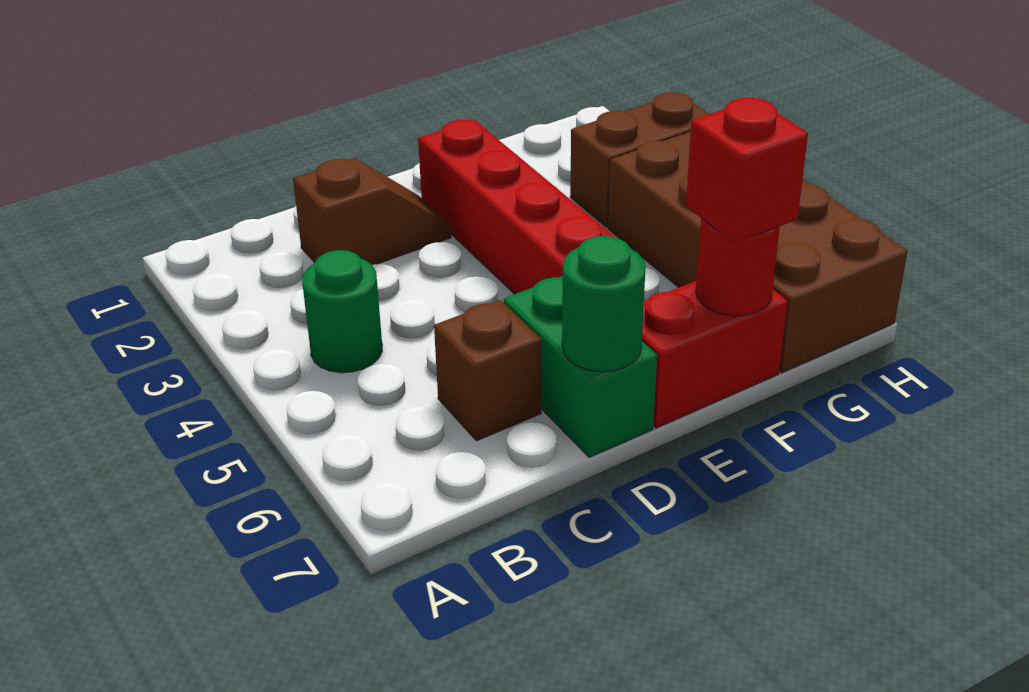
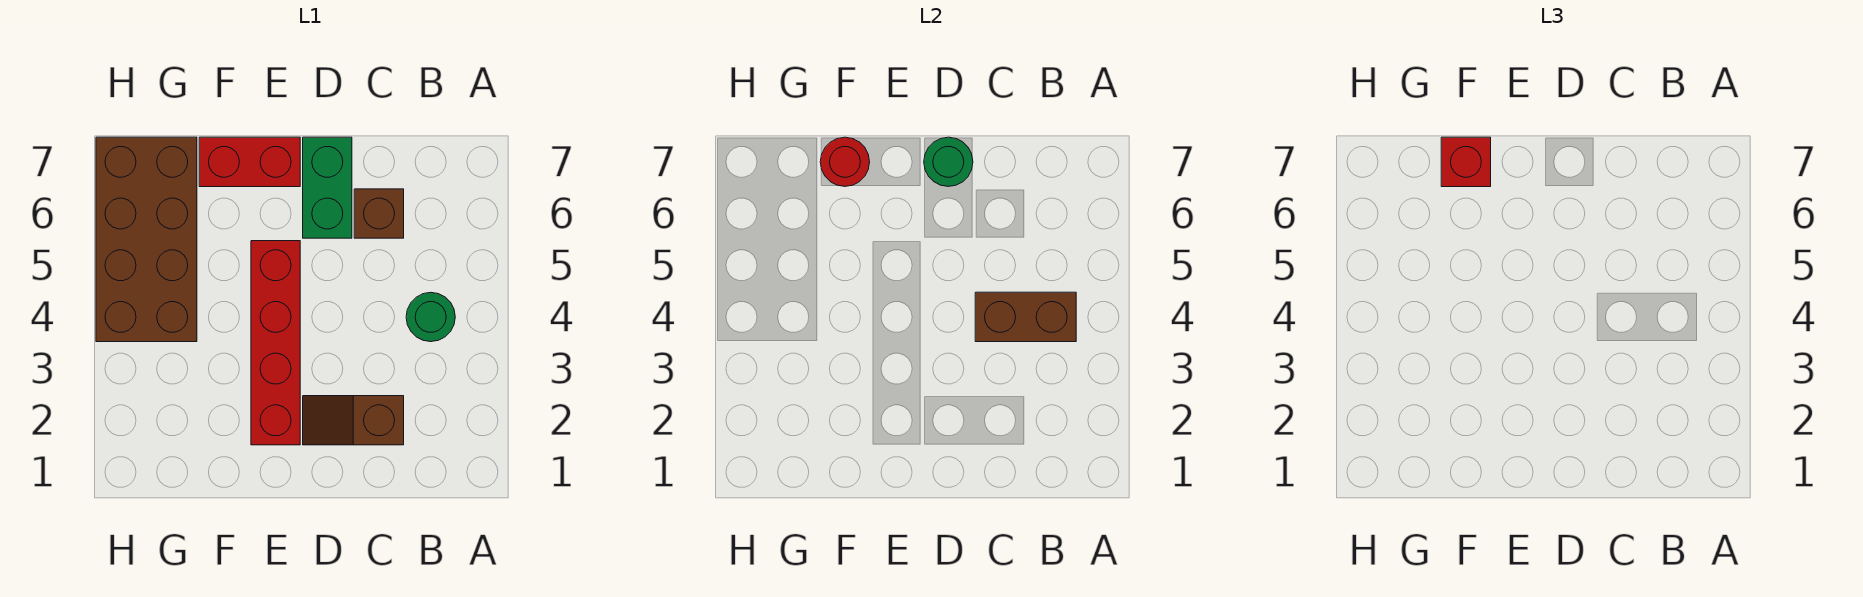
brown brick G3:H3 level 1 -> brown brick B4:C4 level 2

